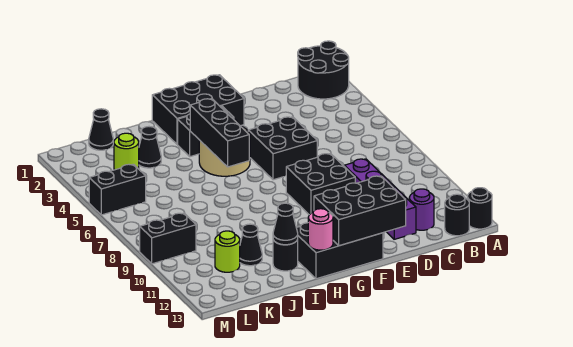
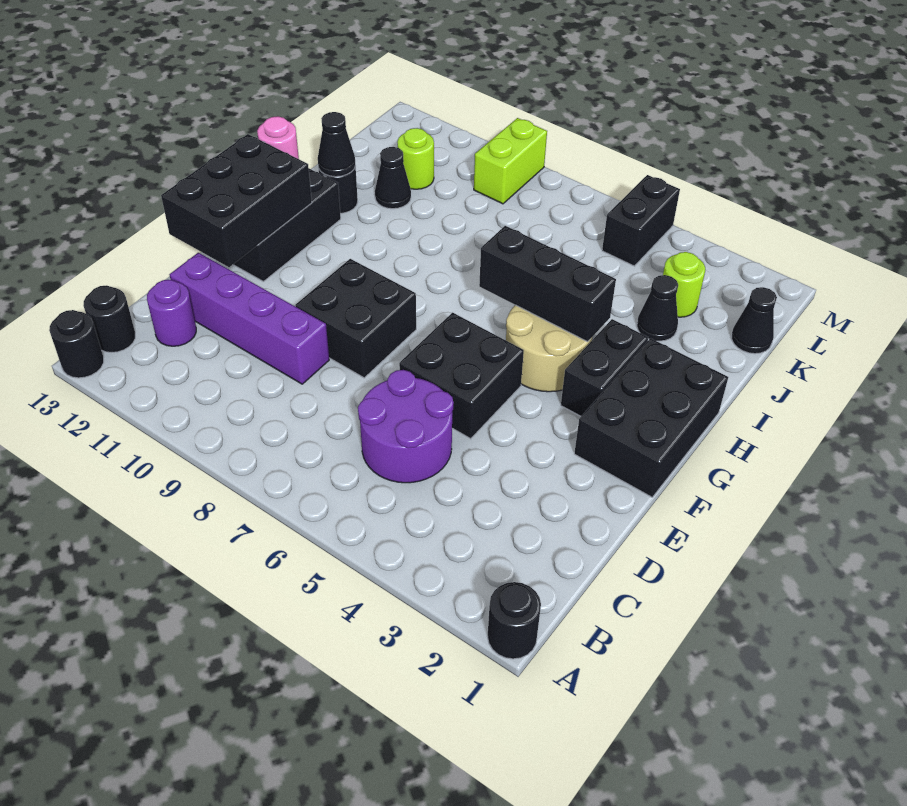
black round brick A1:B2 level 1 -> black round brick A1 level 1
none -> purple round brick C5:D6 level 1
black brick L9:M9 level 1 -> lime brick L9:M9 level 1

